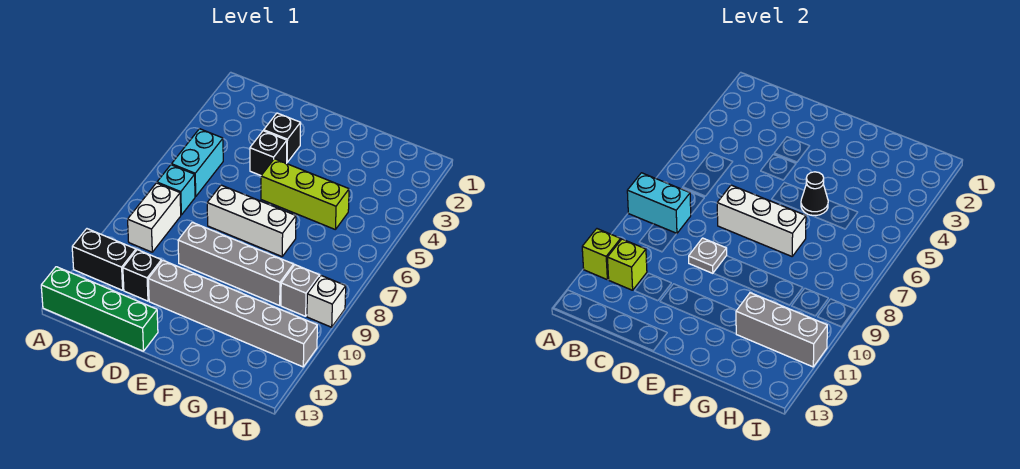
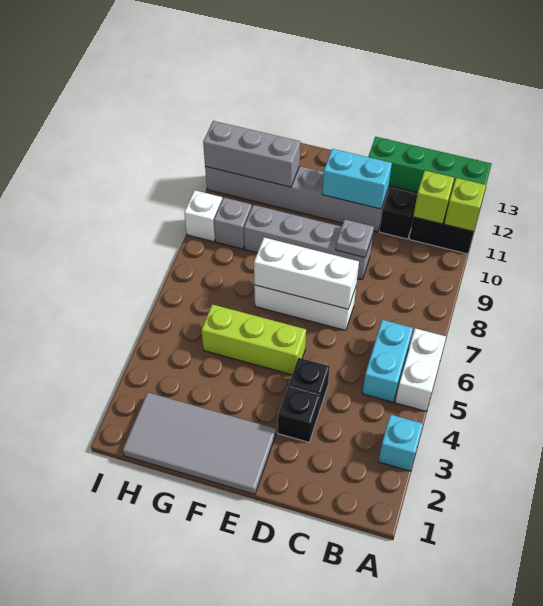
cyan brick A8:B8 level 2 -> cyan brick D11:E11 level 2
cyan brick B7 level 1 -> cyan brick A3 level 1
white brick B8:B9 level 1 -> white brick A5:A6 level 1
none -> grey tile E1:H2 level 1
black cone F5 level 2 -> none

